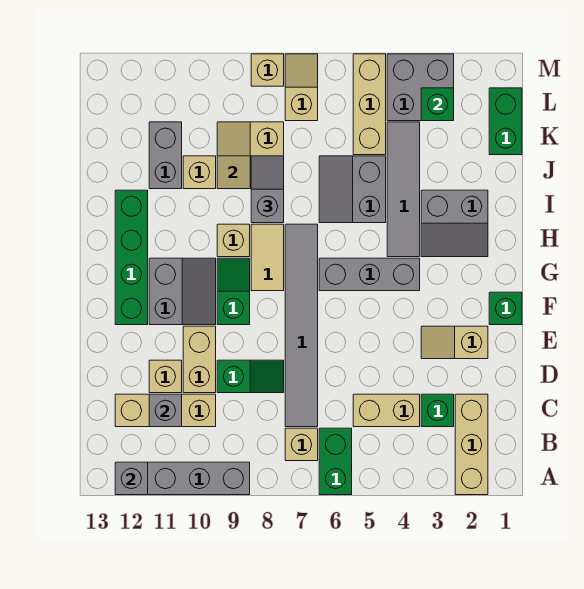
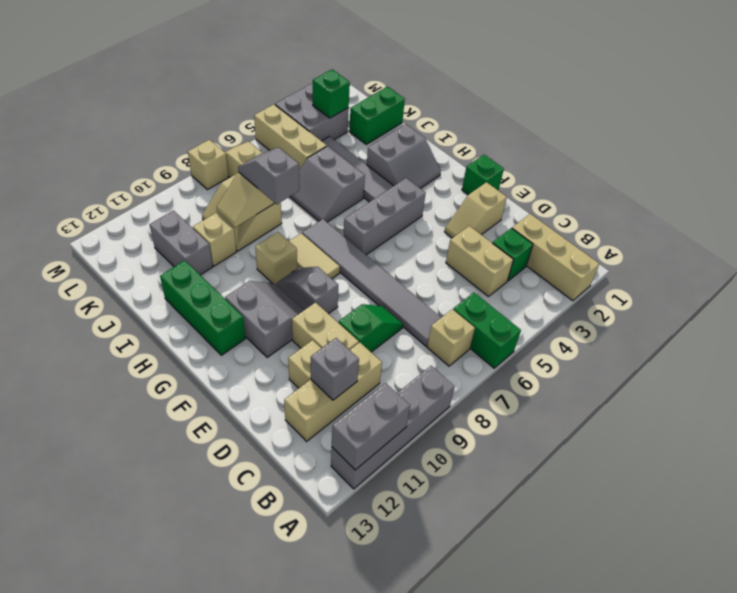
grey brick A12 level 2 -> grey brick A11:A12 level 2
tan brick C4:C5 level 1 -> tan brick C4:D4 level 1
green slope F9:G9 level 1 top F -> grey slope F9:G9 level 1 top F
green brick F12:I12 level 1 -> green brick G12:I12 level 1
green brick K1:L1 level 1 -> green brick K1:K2 level 1

